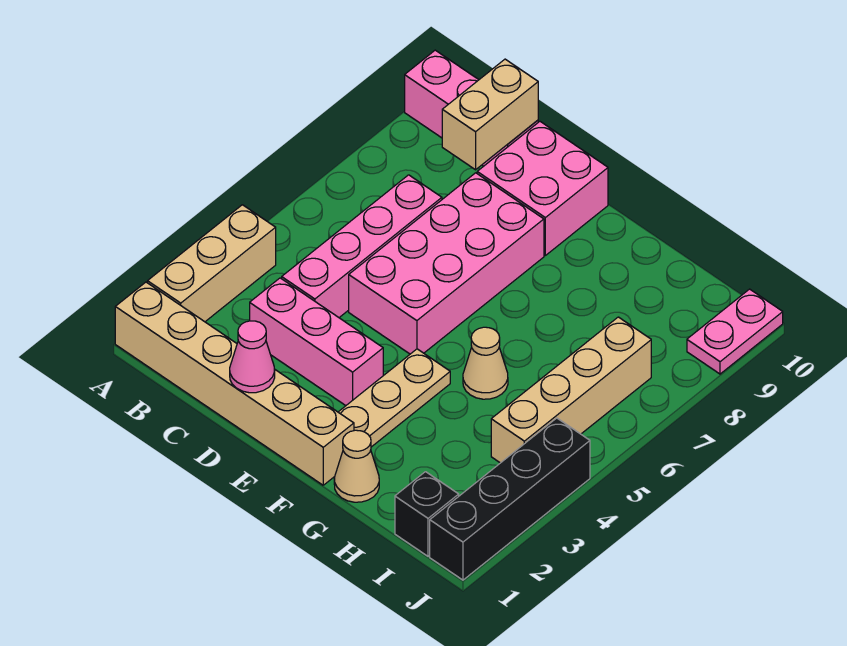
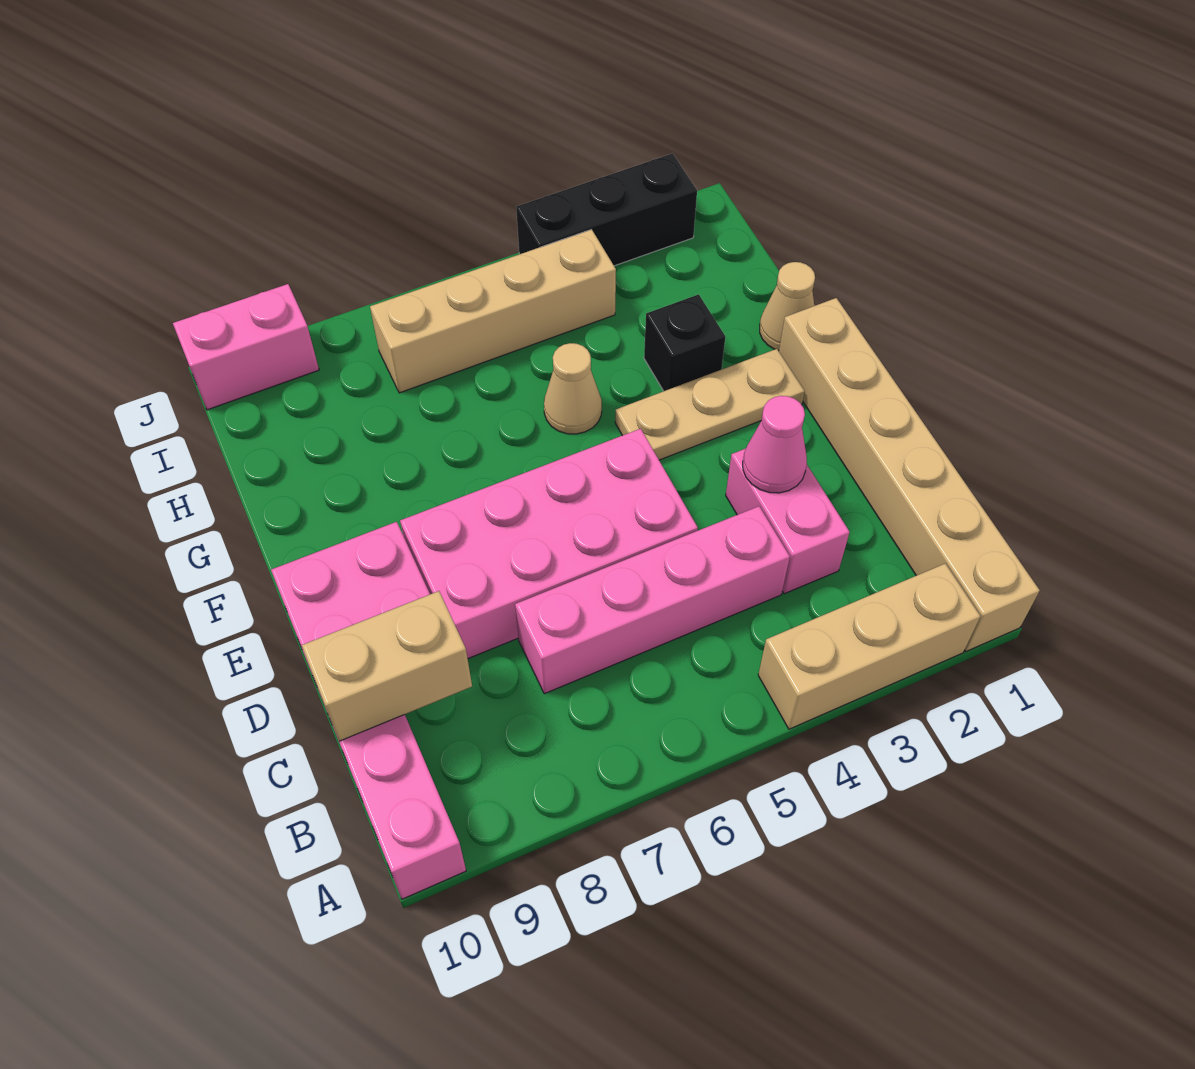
pink brick C3:E3 level 1 -> pink brick C3:D3 level 1
pink cone D1 level 2 -> pink cone D3 level 2
black brick I1 level 1 -> black brick G3 level 1
black brick J1:J4 level 1 -> black brick J2:J4 level 1
pink plate J9:J10 level 1 -> pink brick J9:J10 level 1

